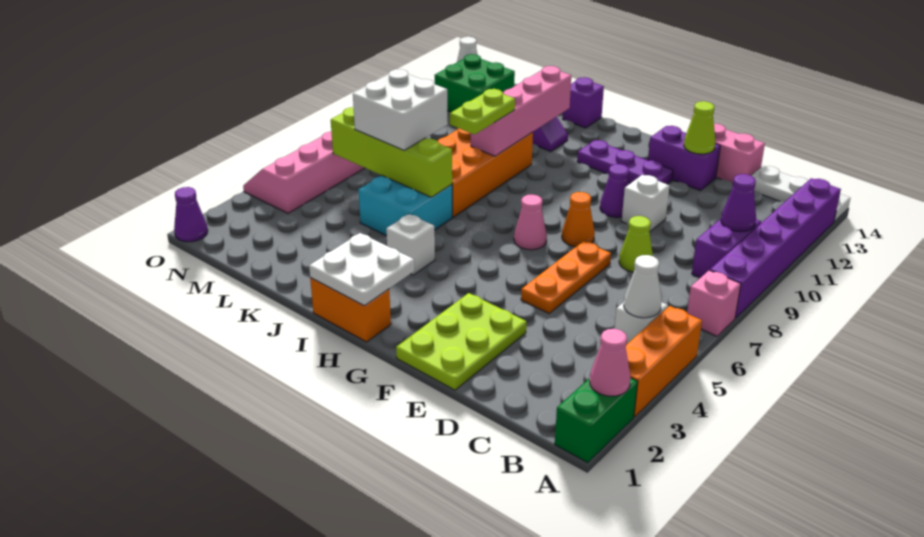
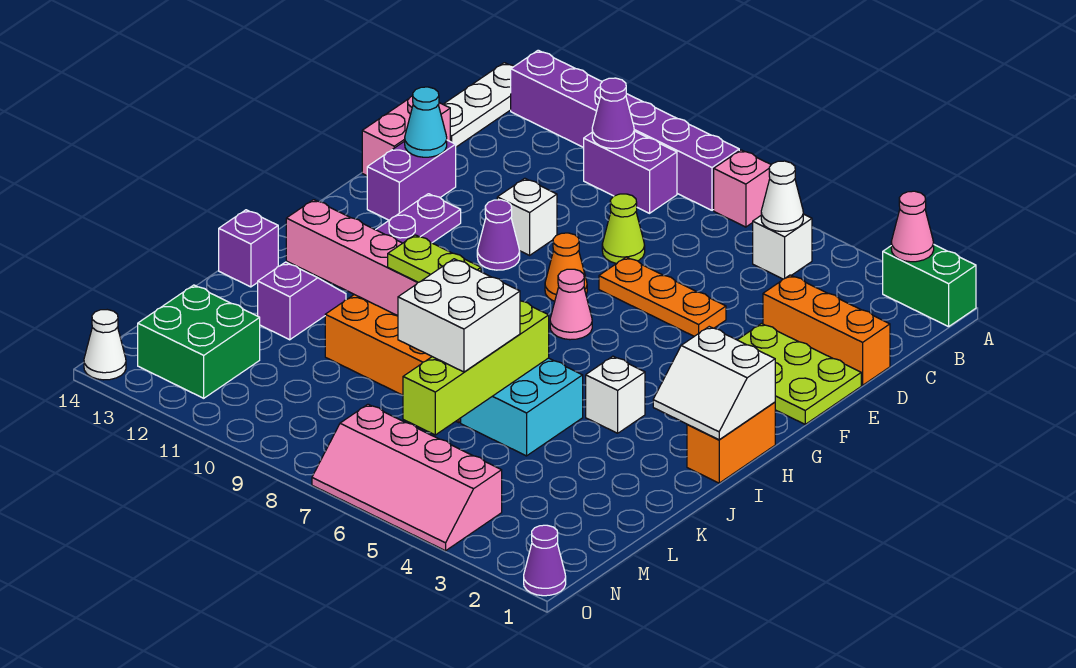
orange brick A3:A5 level 1 -> orange brick D1:D3 level 1
lime cone E13 level 2 -> cyan cone E13 level 2
white plate H1:I2 level 2 -> white slope H1:I2 level 2 top H

